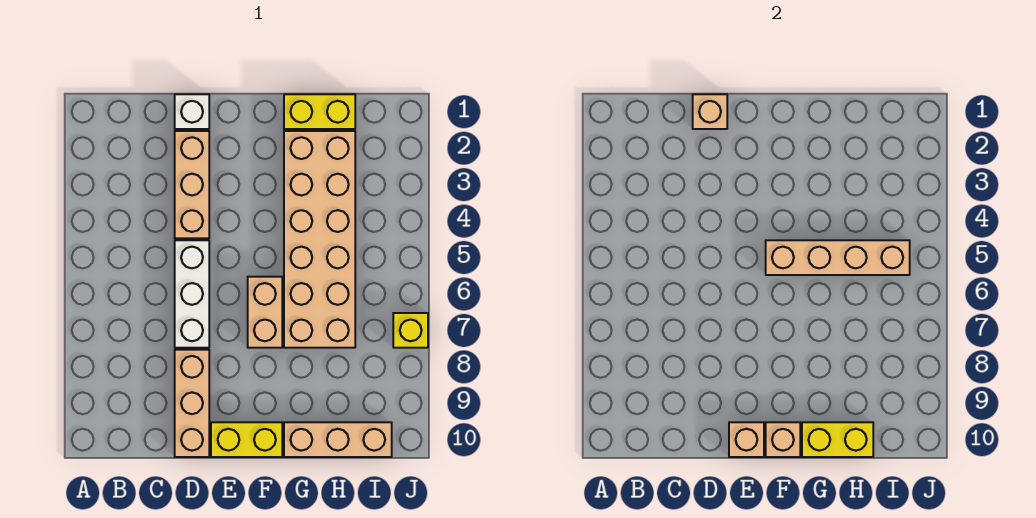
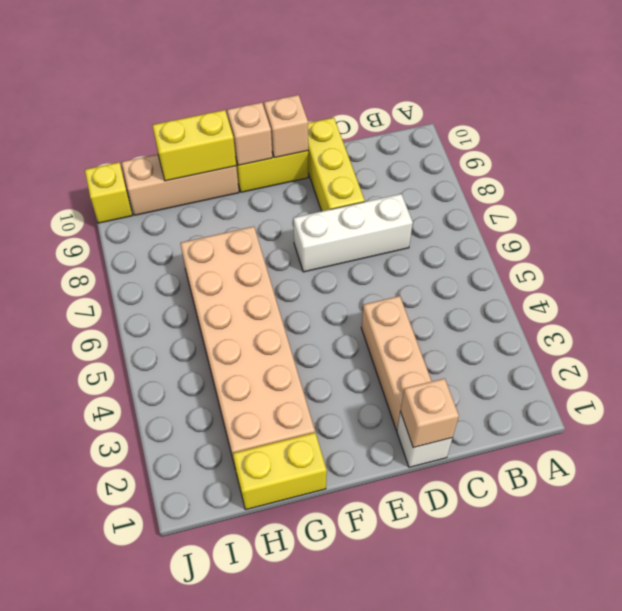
white brick D5:D7 level 1 -> white brick C7:E7 level 1
tan brick D8:D10 level 1 -> yellow brick D8:D10 level 1
tan brick F5:I5 level 2 -> none
tan brick F6:F7 level 1 -> none
yellow brick J7 level 1 -> yellow brick J10 level 1

